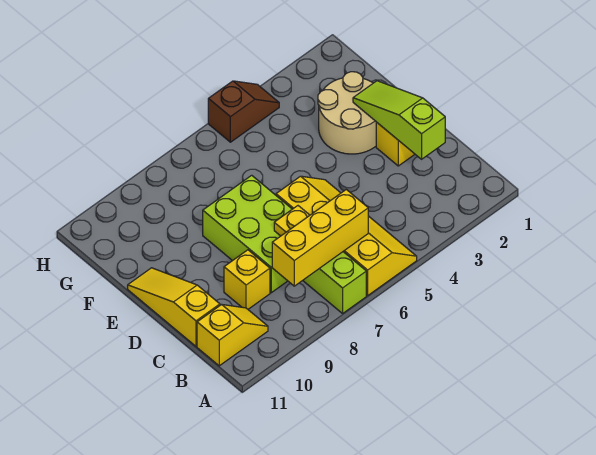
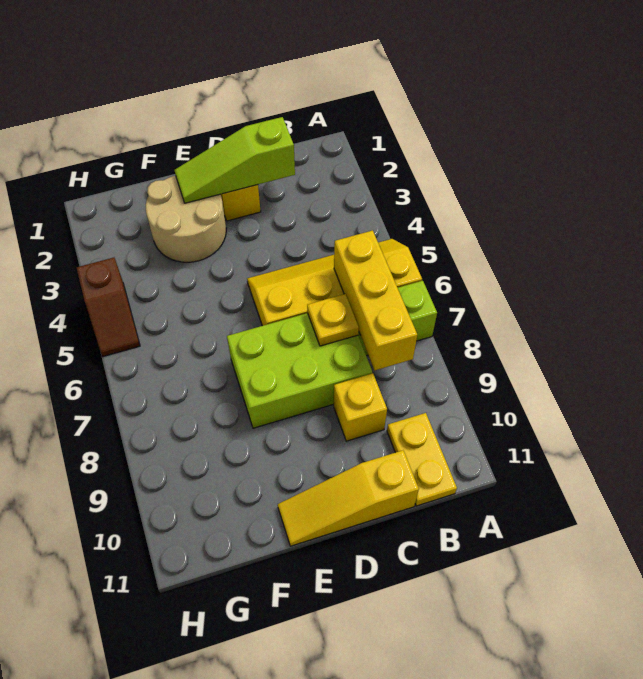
yellow slope B10:B11 level 1 top 11 -> yellow plate B10:B11 level 1
brown slope H4:H5 level 1 top 5 -> brown slope H4:H5 level 1 top 4

